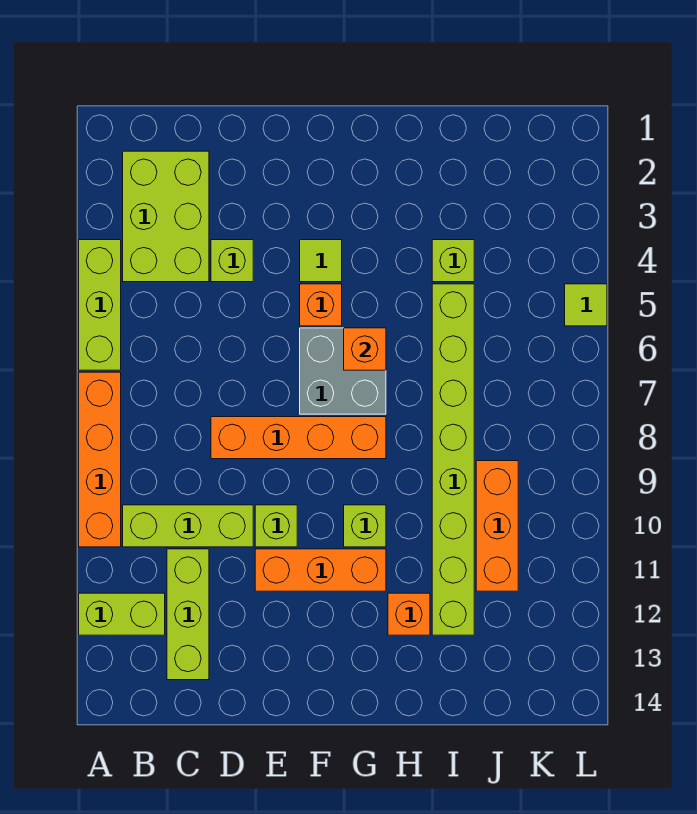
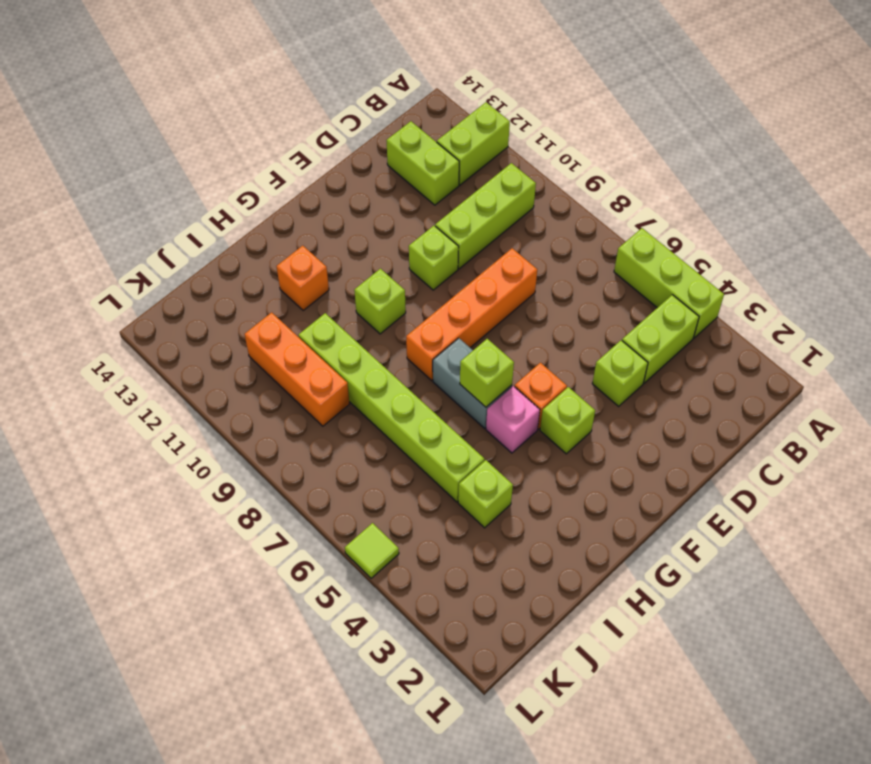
orange brick A7:A10 level 1 -> none
lime brick B2:C4 level 1 -> lime brick B4:C4 level 1
lime brick C11:C13 level 1 -> lime brick C12:C13 level 1
orange brick E11:G11 level 1 -> none
lime tile F4 level 1 -> lime brick F4 level 1
grey brick F6:G7 level 1 -> grey brick G6:G7 level 1
none -> pink brick G5 level 1
orange brick G6 level 2 -> lime brick G6 level 2
lime brick I5:I12 level 1 -> lime brick I5:I10 level 1

